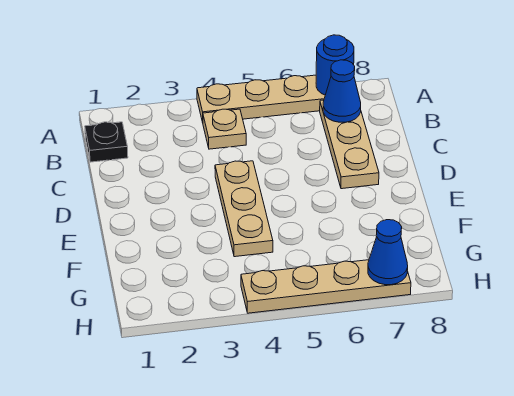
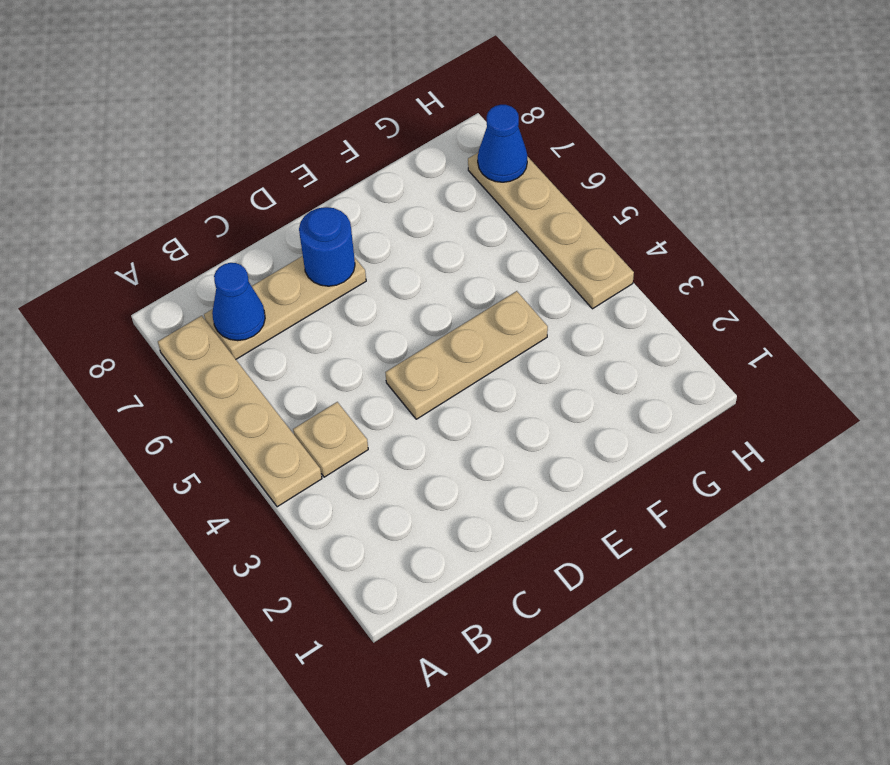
blue round brick A7 level 2 -> blue round brick D7 level 2
black plate B1 level 1 -> none

